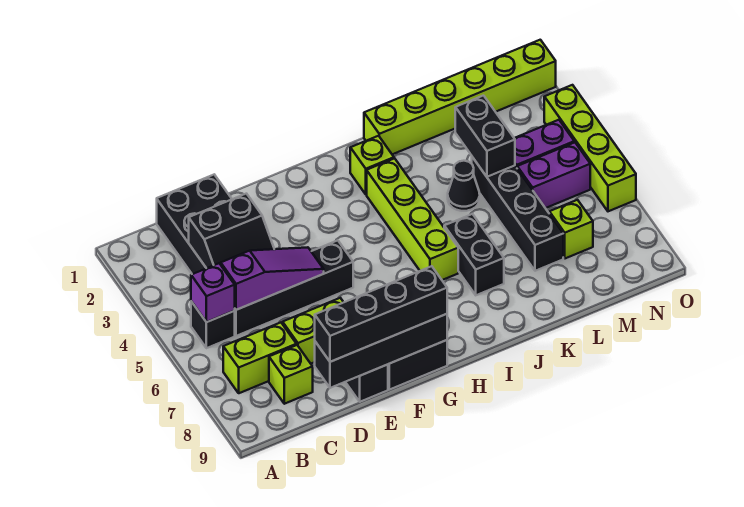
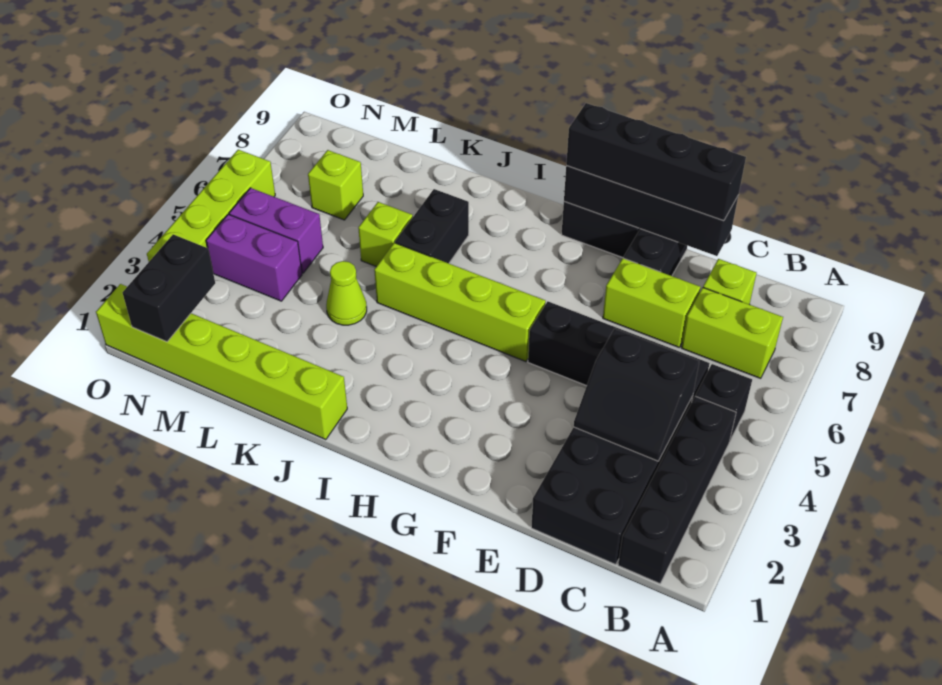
purple brick B5 level 2 -> none
black slope C3:D4 level 2 top 3 -> black slope C3:D4 level 2 top 4
purple slope C5:E5 level 2 top C -> none
lime brick I2 level 1 -> lime brick K6 level 1
lime brick I3:I6 level 1 -> lime brick G5:J5 level 1
black cone K4 level 1 -> lime cone K4 level 1
black brick L3:L4 level 2 -> black brick N1:N2 level 2
black brick L4:L7 level 1 -> black brick B1:B4 level 1

